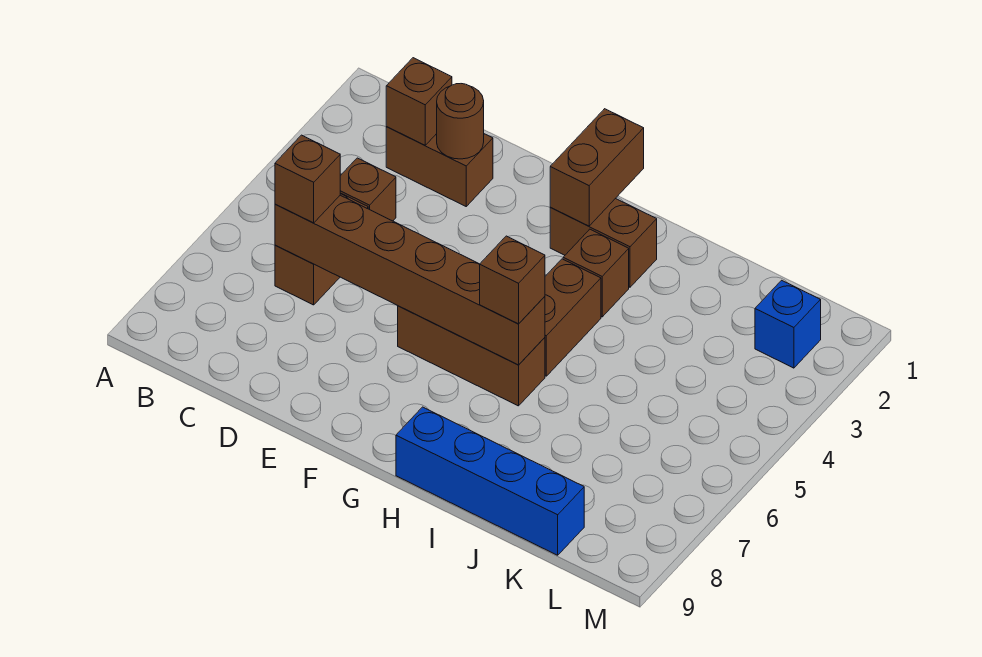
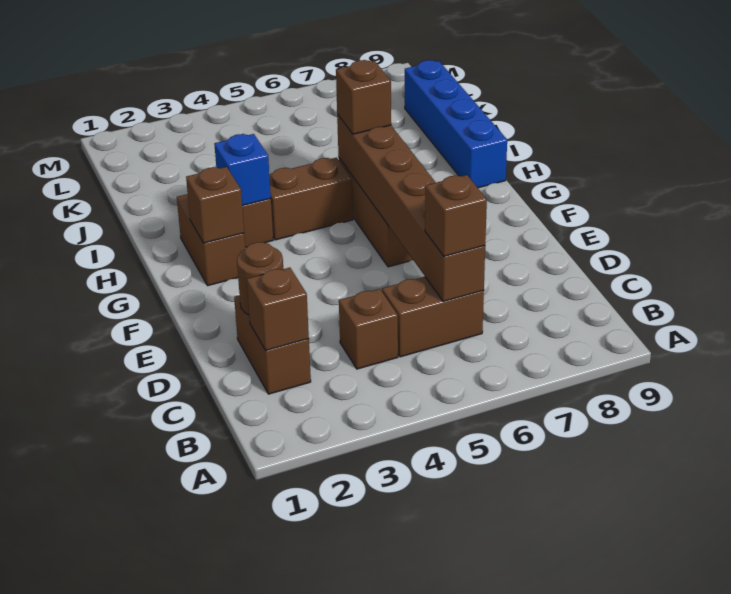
brown brick G1:G2 level 2 -> brown brick G2 level 2
blue brick L2 level 1 -> blue brick H3 level 2

